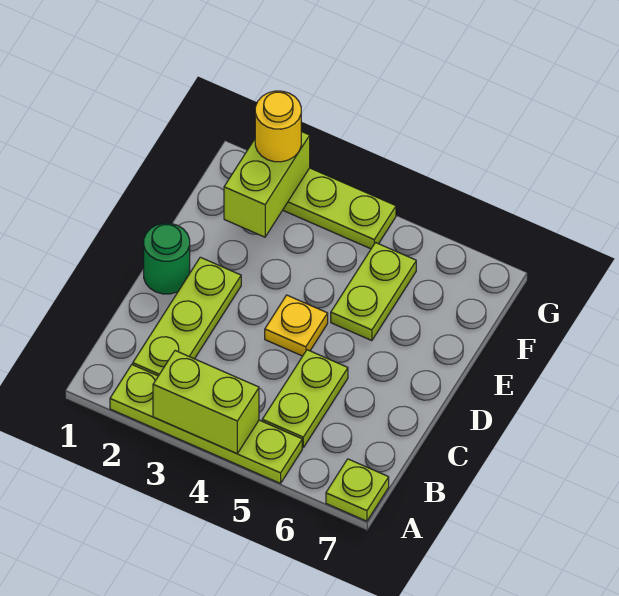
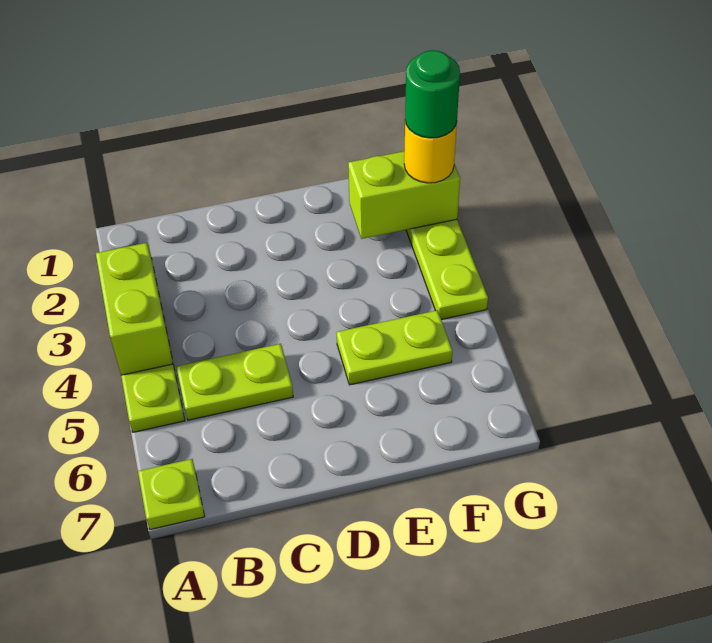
lime plate B2:D2 level 1 -> none
green round brick D1 level 1 -> green round brick G2 level 4
yellow plate D4 level 1 -> none

